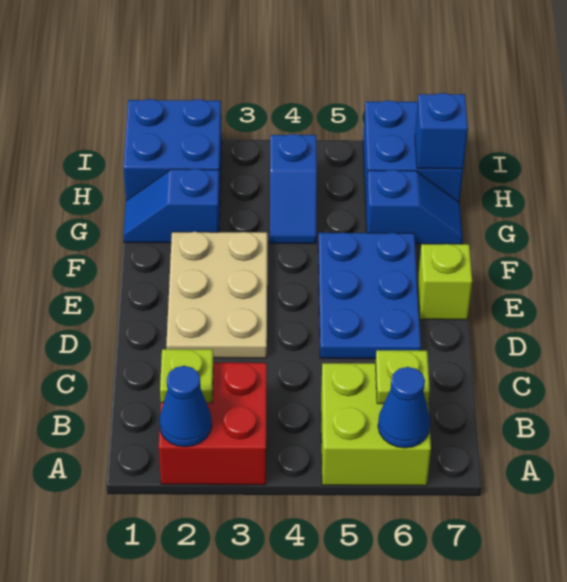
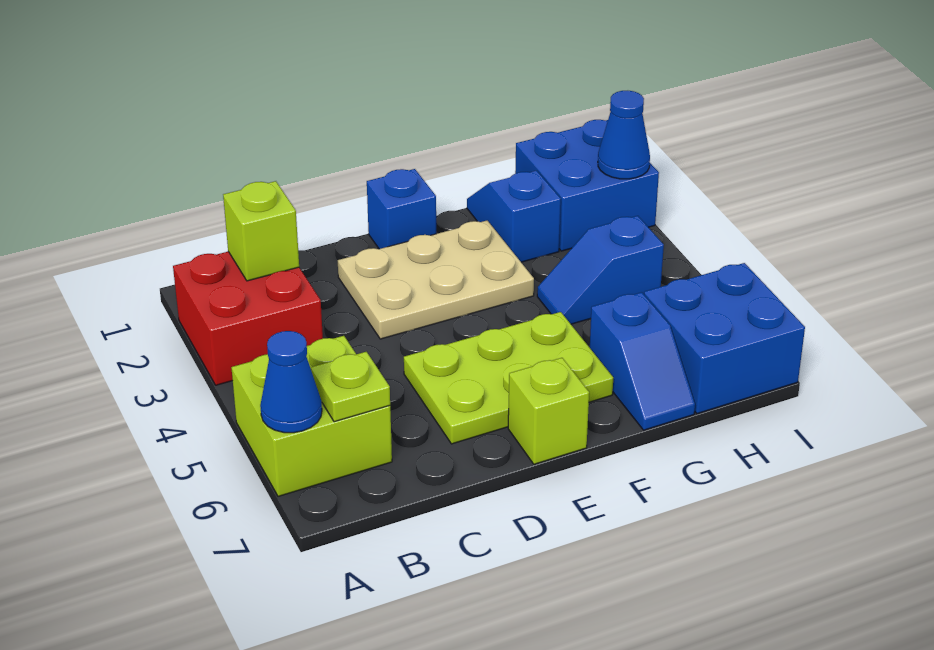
blue cone A2 level 2 -> blue cone I2 level 2
lime plate B2 level 2 -> lime brick B2 level 2
blue plate D5:F6 level 1 -> lime plate D5:F6 level 1
blue brick H7 level 2 -> blue brick E1 level 1

